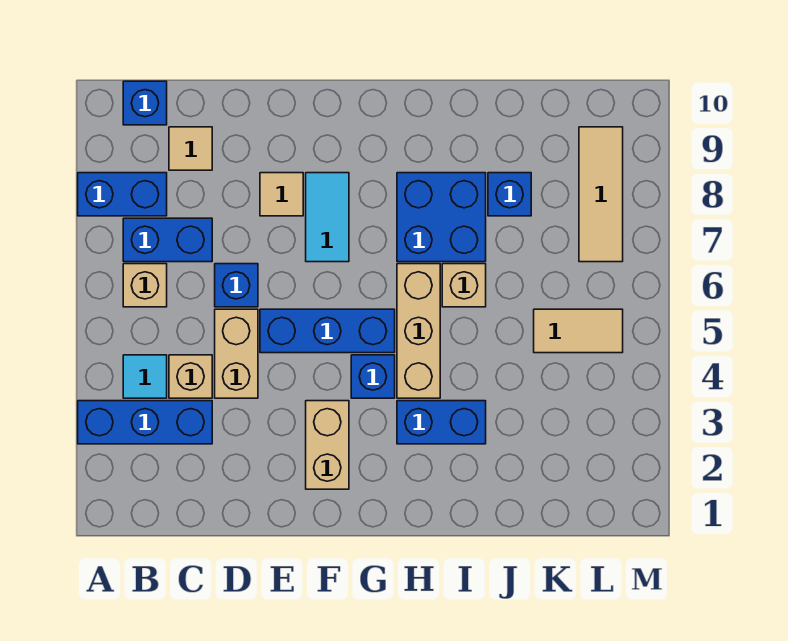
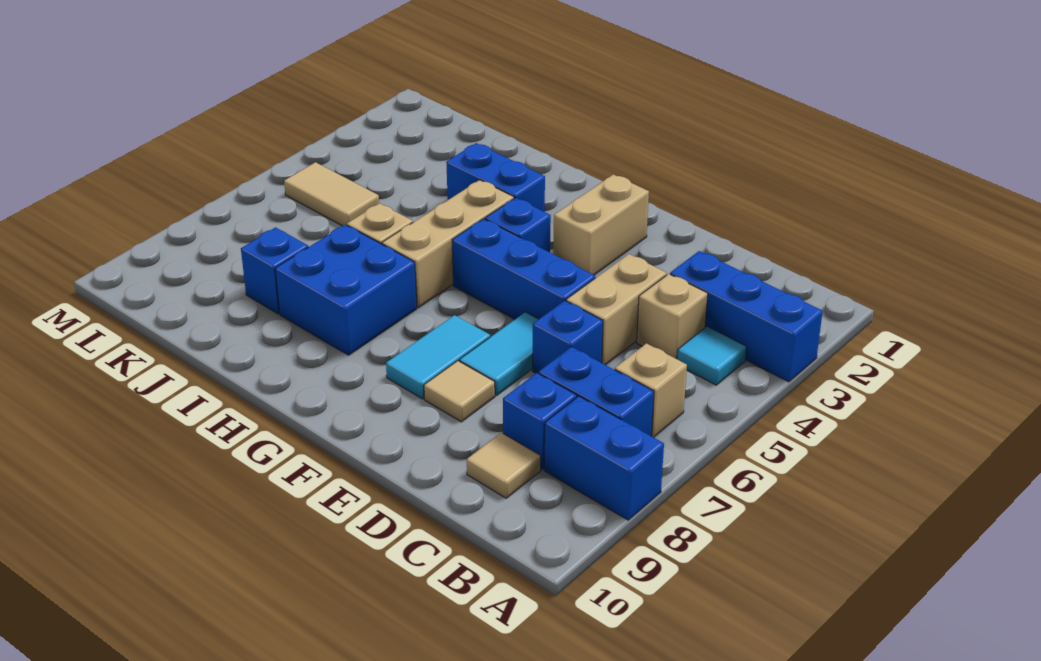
blue brick B10 level 1 -> blue brick C8 level 1
none -> cyan tile E6:E7 level 1
tan tile L7:L9 level 1 -> none

